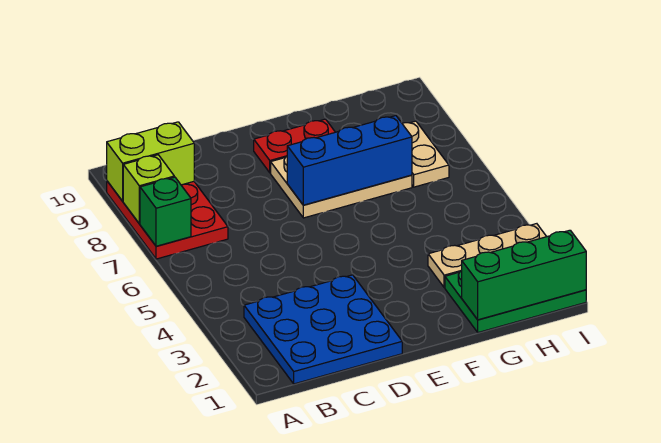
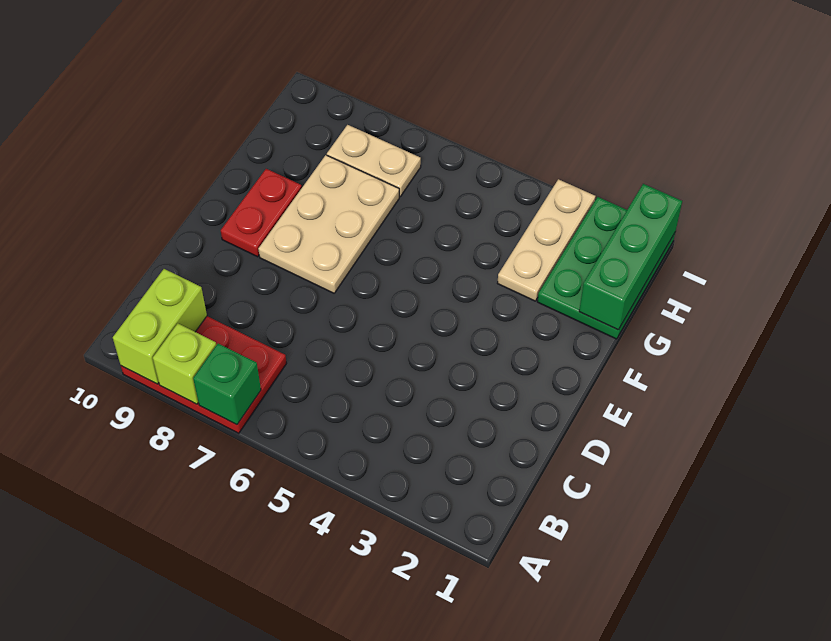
blue plate B1:D3 level 1 -> none
blue brick E7:G7 level 2 -> none

